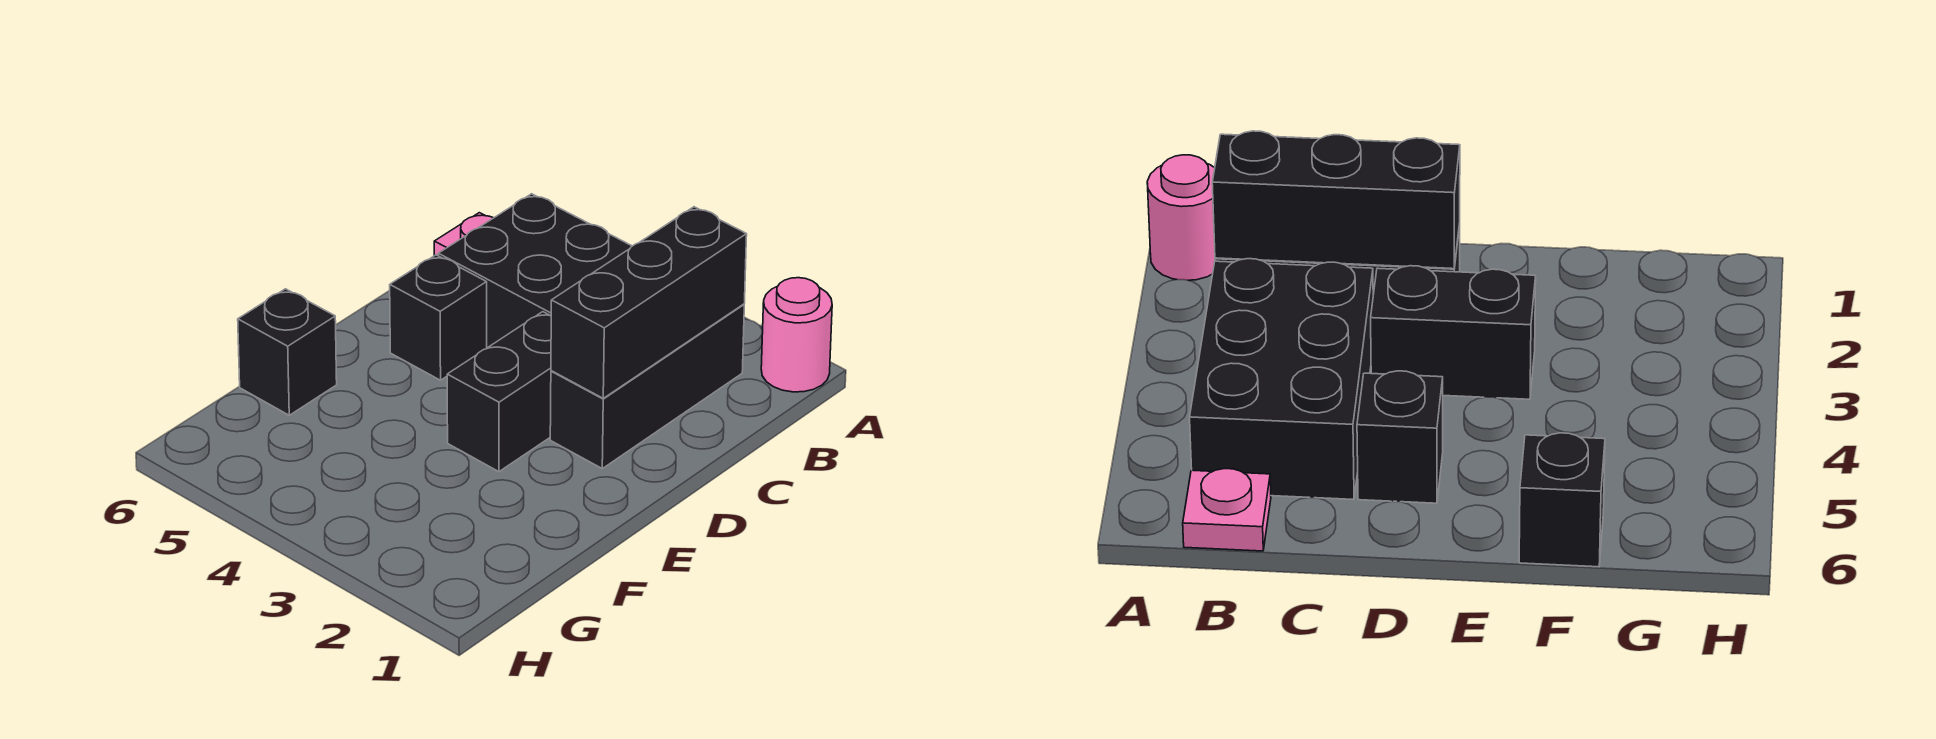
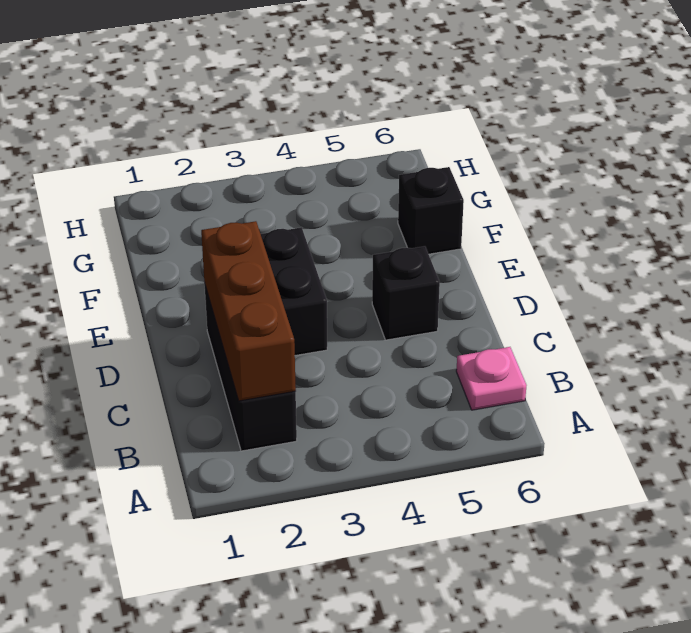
pink round brick A1 level 1 -> none
black brick B2:D2 level 2 -> brown brick B2:D2 level 2
black brick B3:C5 level 1 -> none

